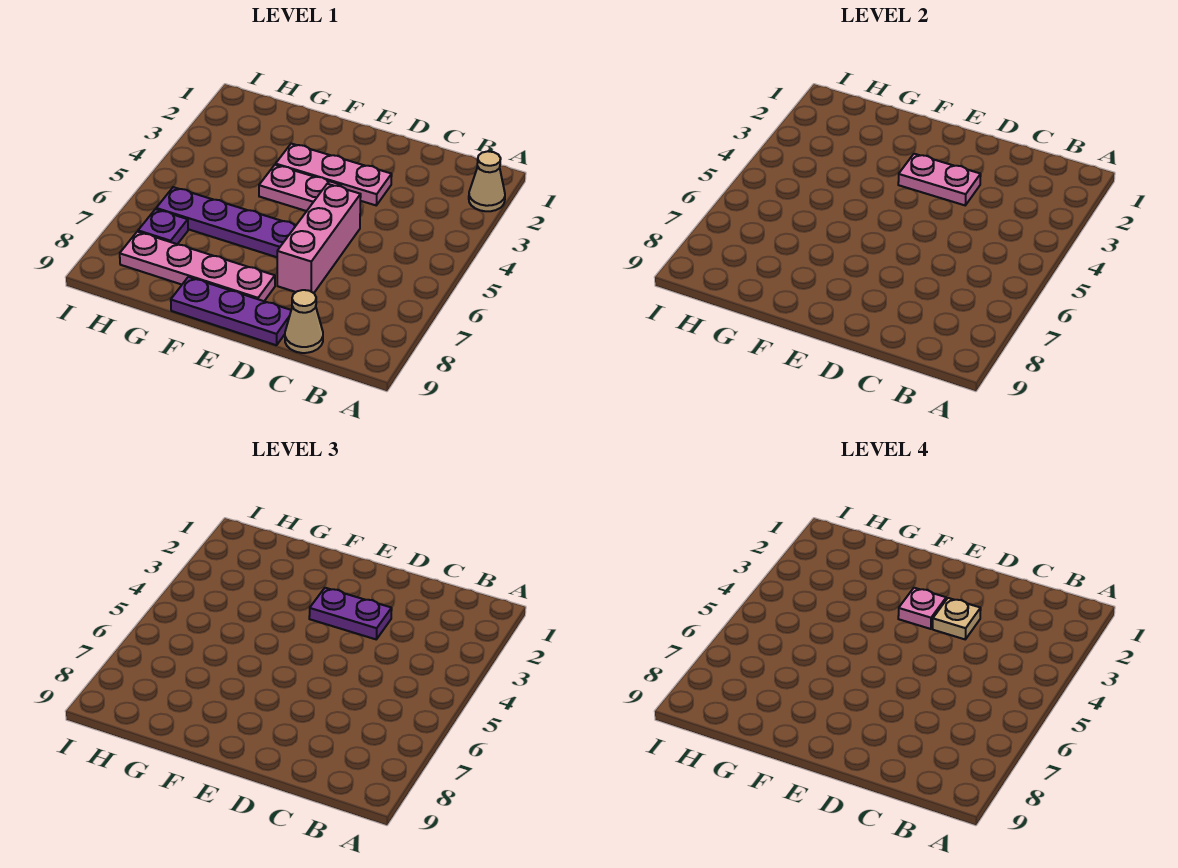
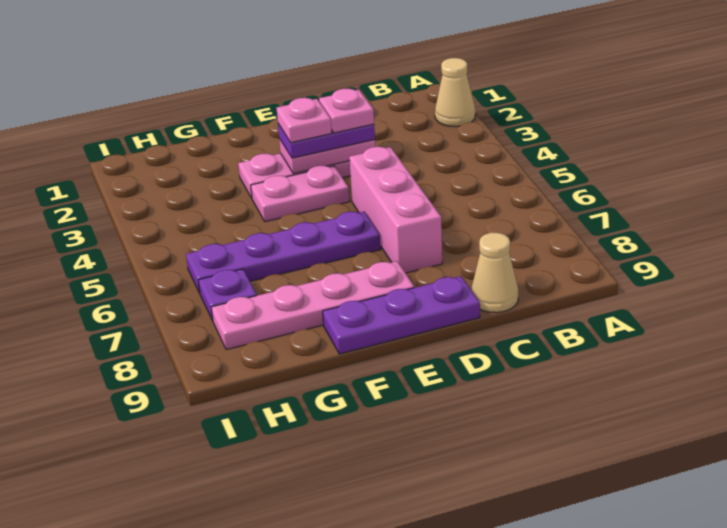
tan plate D3 level 4 -> pink plate D3 level 4

